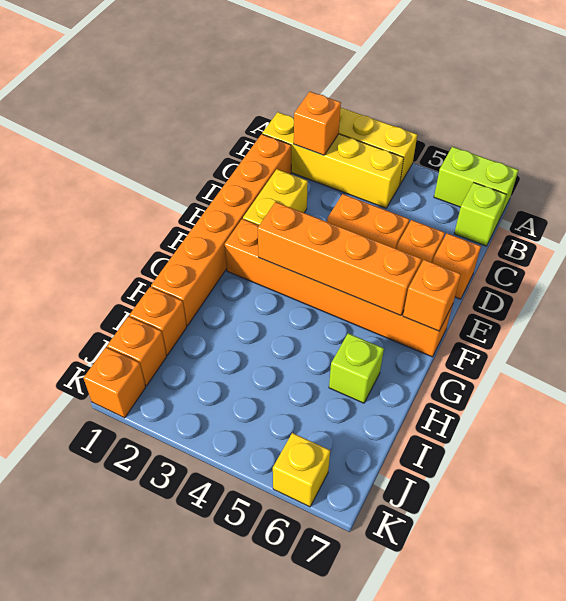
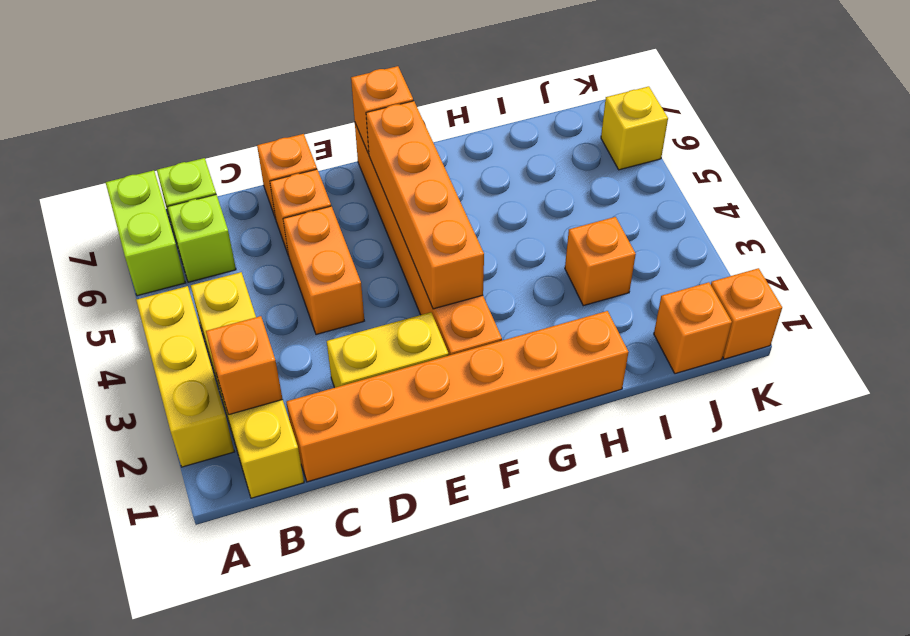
lime brick H6 level 1 -> lime brick B6 level 1
orange brick I1 level 1 -> orange brick I3 level 1

